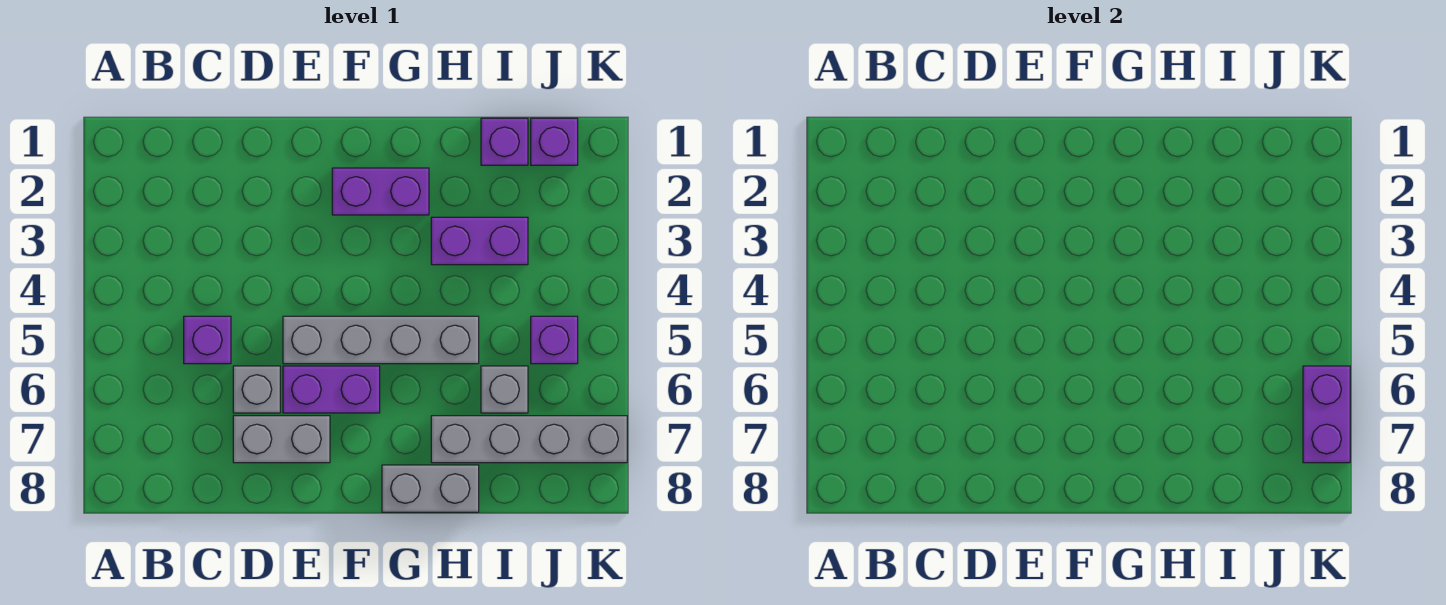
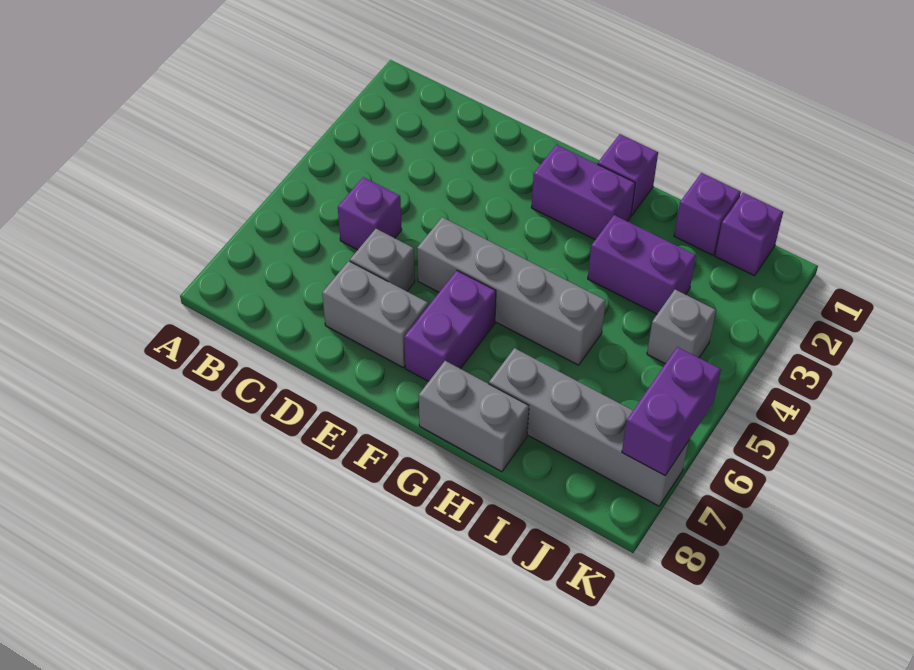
purple brick E6:F6 level 1 -> purple brick F6:F7 level 1
grey brick I6 level 1 -> grey brick J4 level 1
purple brick J5 level 1 -> purple brick G1 level 1

